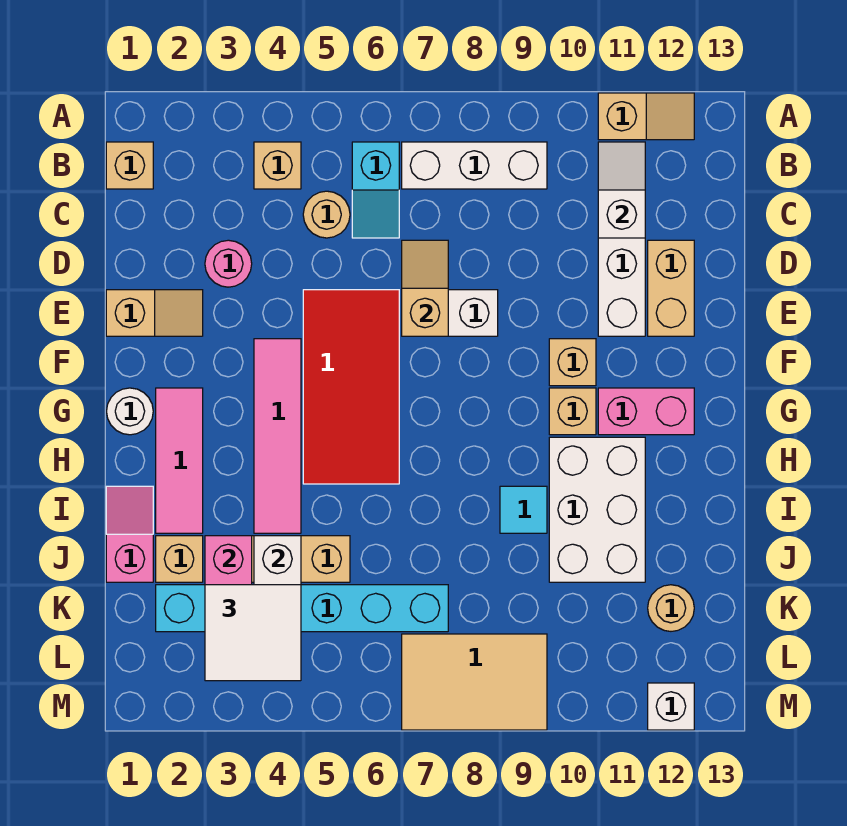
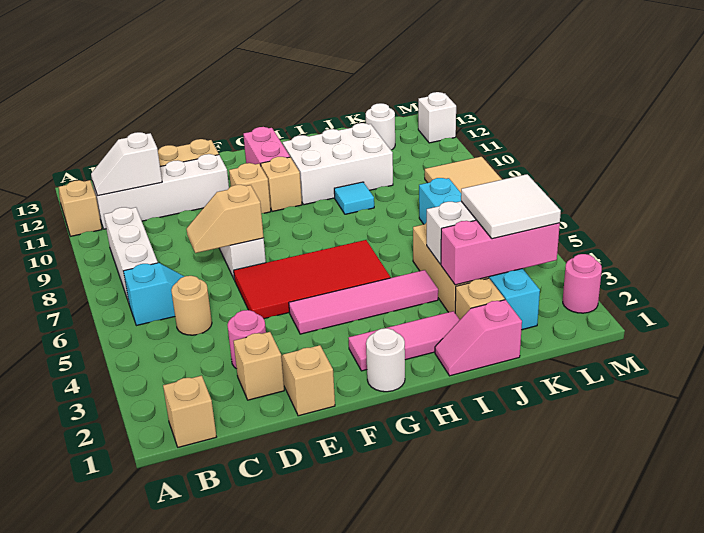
tan brick B4 level 1 -> tan brick D2 level 1
tan round brick K12 level 1 -> white round brick K12 level 1
none -> pink round brick M2 level 1

